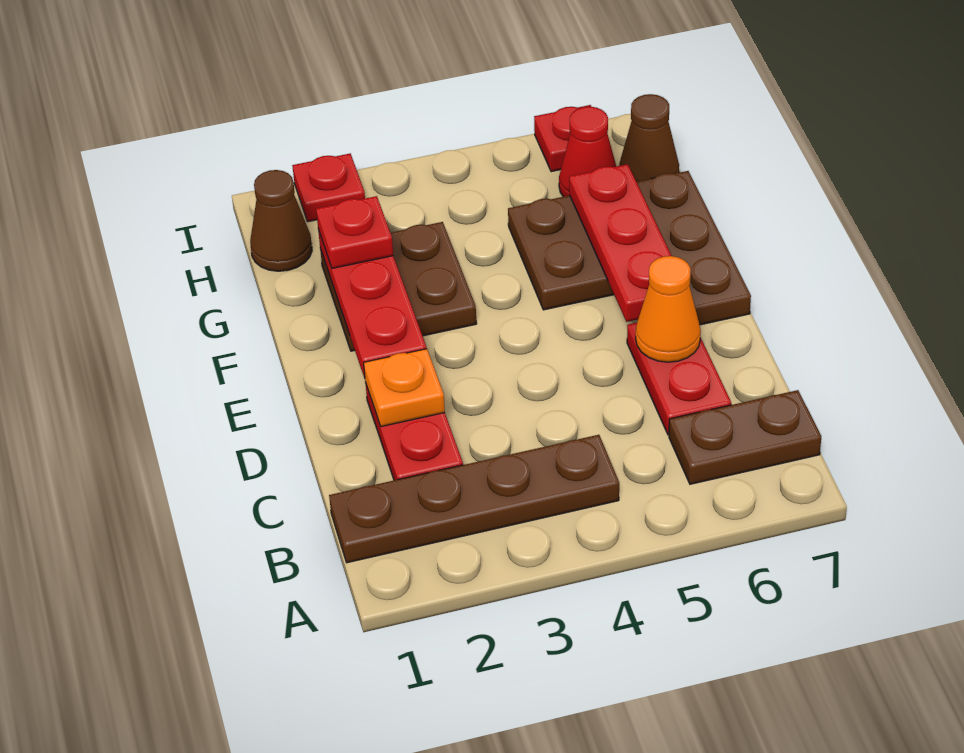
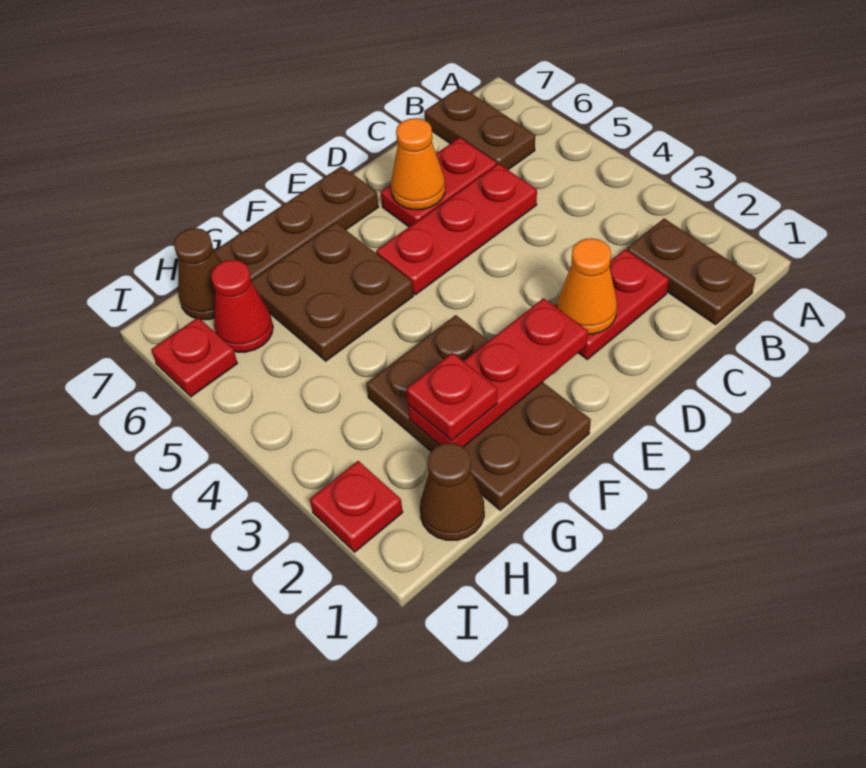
brown plate B1:B4 level 1 -> brown plate B1:B2 level 1
orange plate D2 level 2 -> orange cone D2 level 2
red plate E6:G6 level 2 -> red plate C5:E5 level 1
brown plate F2:G3 level 1 -> brown plate F1:G3 level 1

